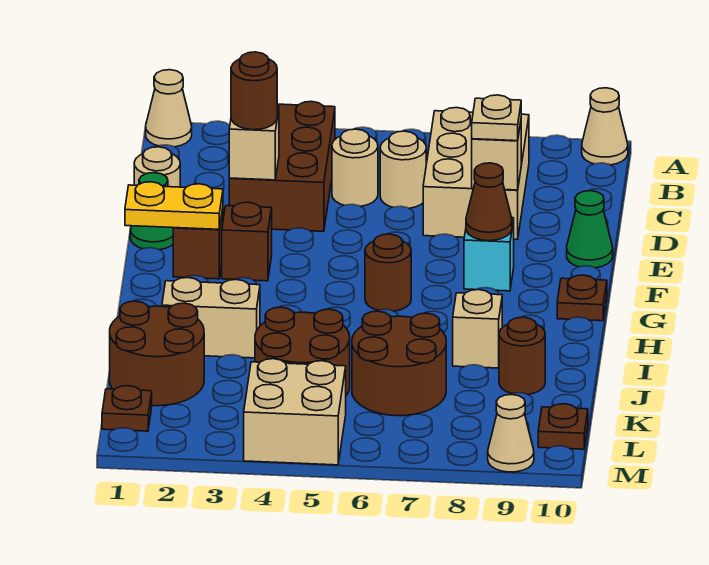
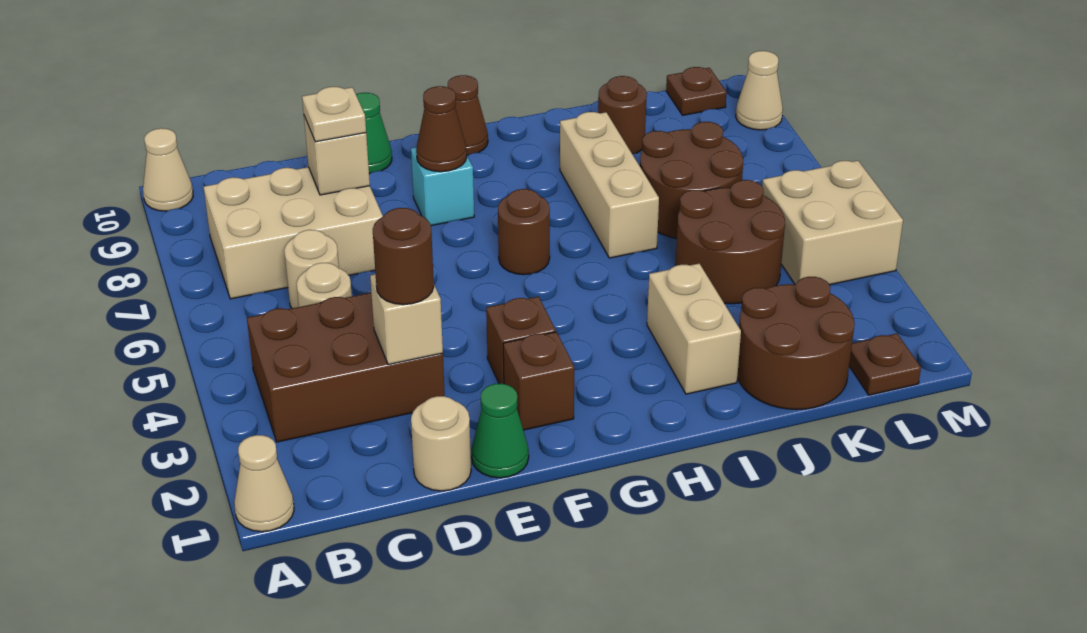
yellow plate F1:F2 level 2 -> none
brown plate G10 level 1 -> brown cone G10 level 1
tan brick I8 level 1 -> tan brick I6:I8 level 1

